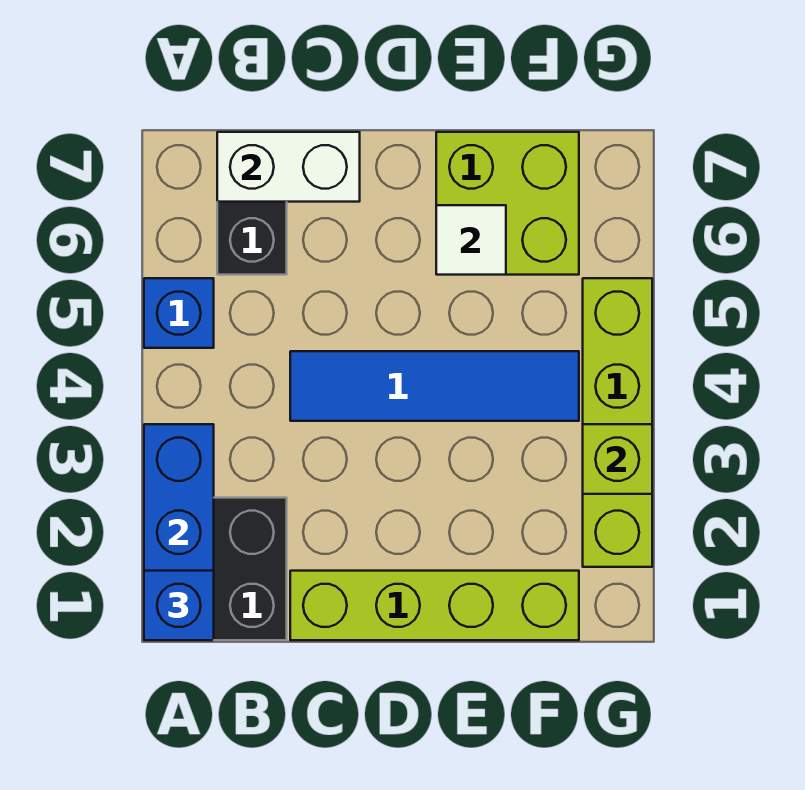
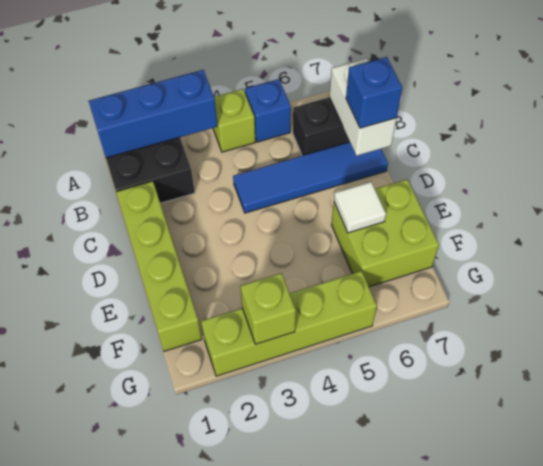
blue brick A1 level 3 -> blue brick C7 level 3
none -> lime brick A4 level 1
blue tile C4:F4 level 1 -> blue tile C4:C7 level 1

